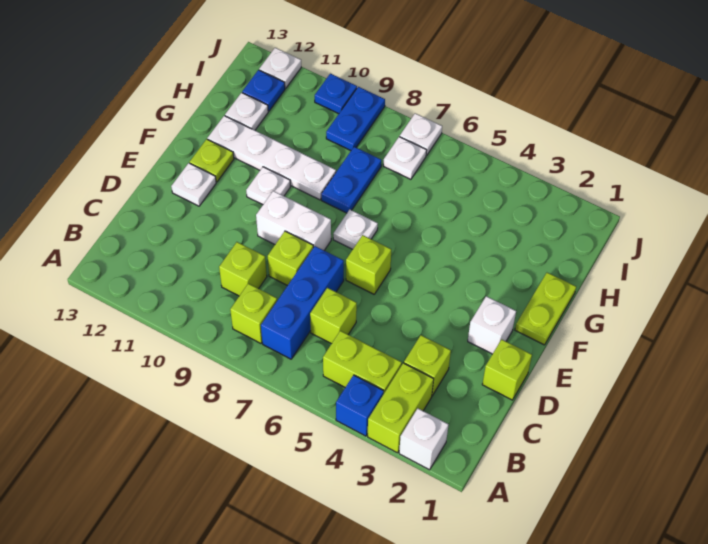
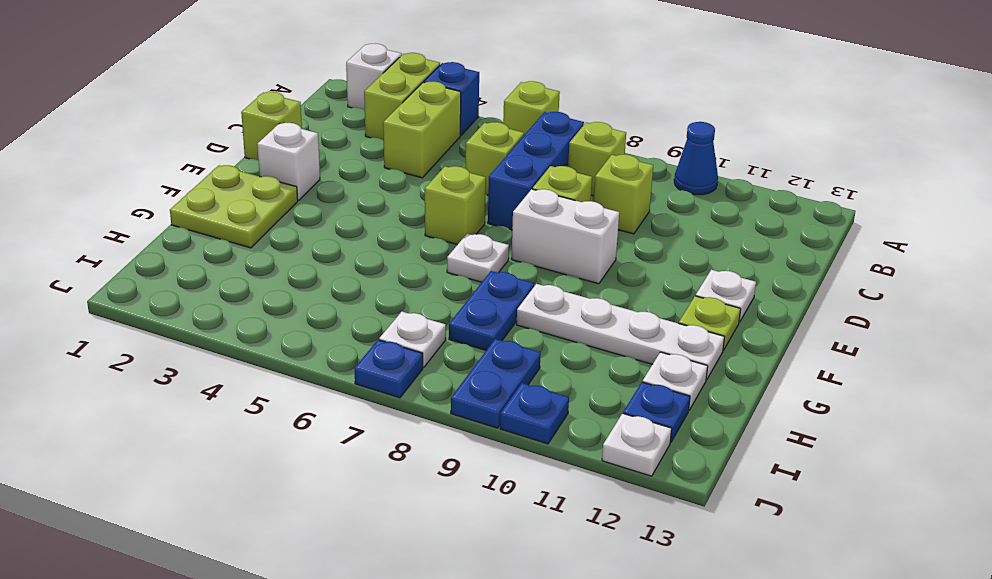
none -> blue cone A10 level 1
lime brick B4:B5 level 1 -> lime brick B4:C4 level 1
lime brick C3 level 1 -> lime brick A6 level 1
lime plate F1:G1 level 1 -> lime plate F1:G2 level 1
white plate F10 level 1 -> none
white plate J7 level 1 -> blue plate J7 level 1

